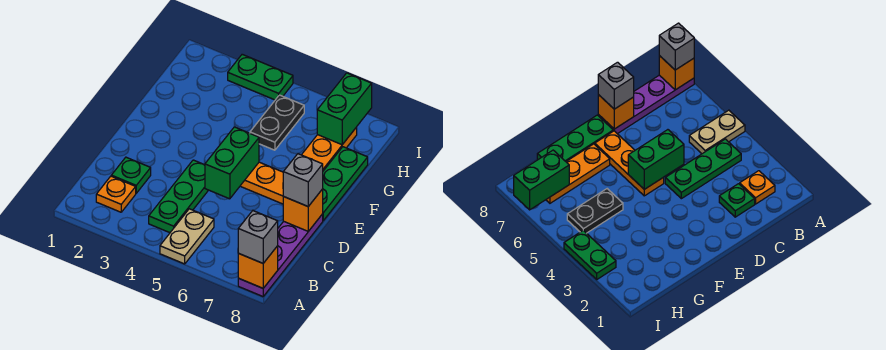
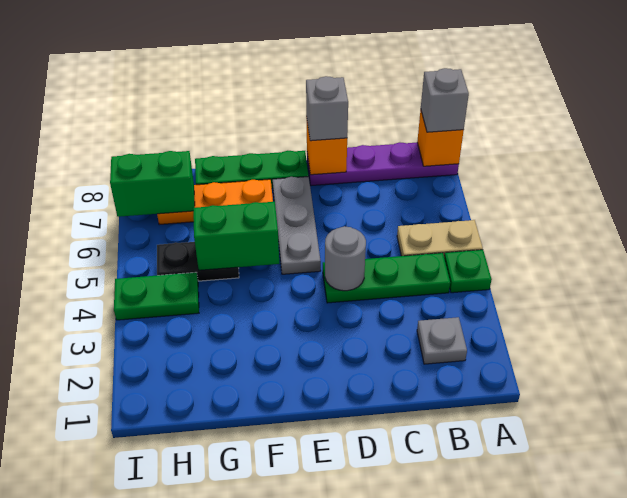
orange plate B2 level 1 -> grey plate B2 level 1
green plate C2 level 1 -> green plate A4 level 1
none -> grey round brick D4 level 2
green brick D5:E5 level 2 -> green brick F5:G5 level 2
orange plate E5:E7 level 1 -> grey plate E5:E7 level 1
green plate I3:I4 level 1 -> green plate H4:I4 level 1

